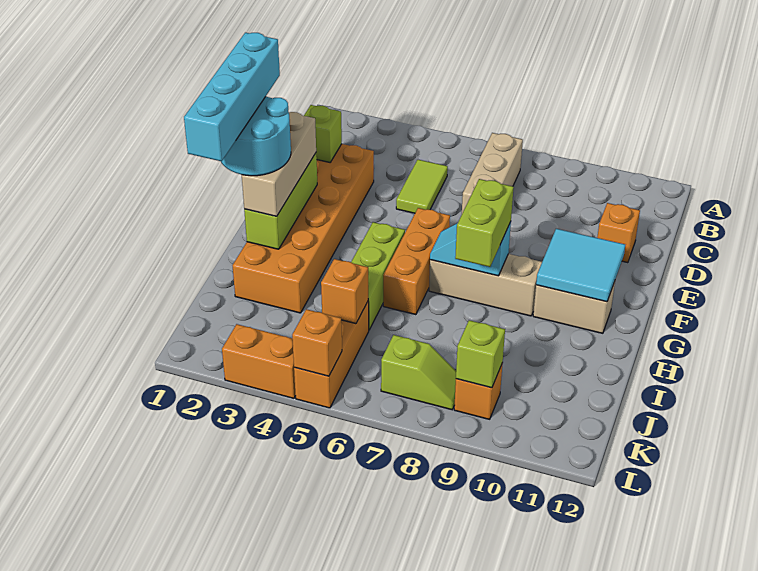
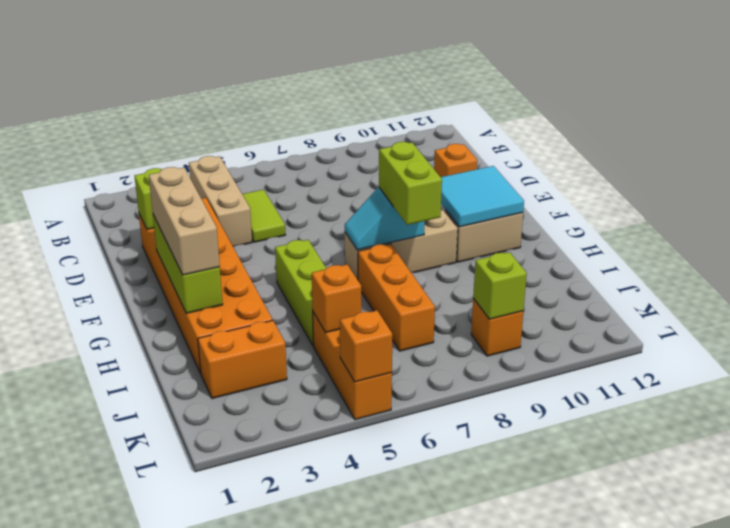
tan brick B7:D7 level 1 -> tan brick B4:D4 level 1
cyan brick F1:I1 level 5 -> none
orange brick F6:H6 level 1 -> orange brick H7:J7 level 1
cyan round brick G1:H2 level 4 -> none
lime slope K7:K8 level 1 top 7 -> none
orange brick L3:L4 level 1 -> orange brick J2:J3 level 1

